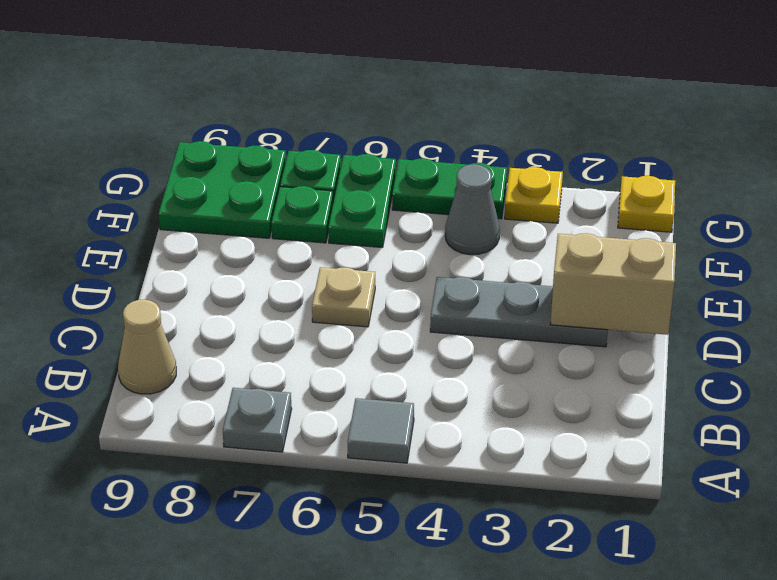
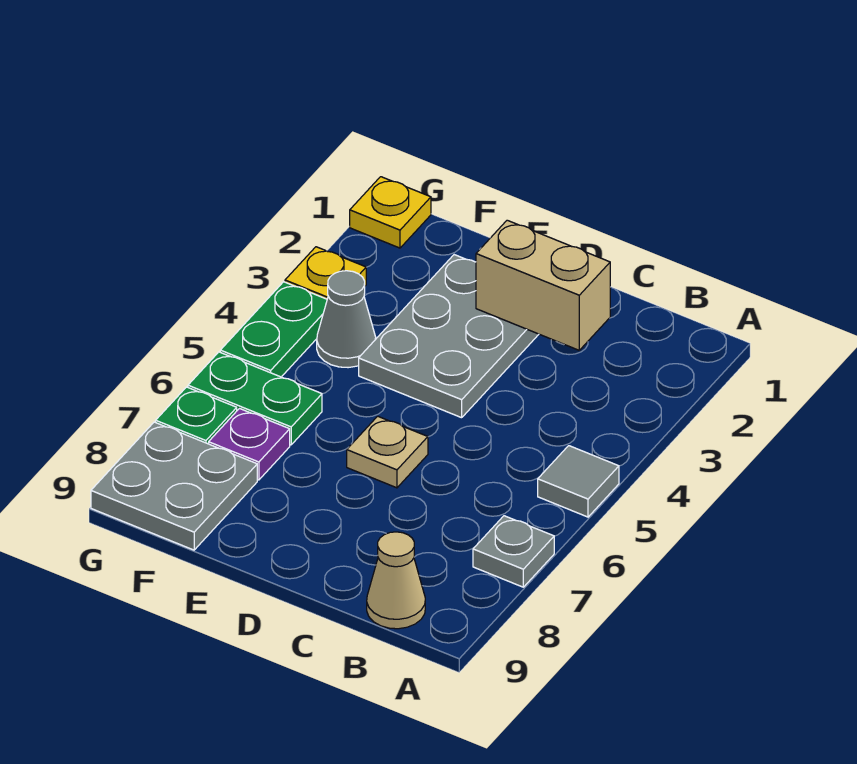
tan brick D1:D2 level 2 -> tan brick C2:D2 level 2
grey plate D2:D4 level 1 -> grey plate D2:E4 level 1
green plate F7 level 1 -> purple plate F7 level 1
green plate F8:G9 level 1 -> grey plate F8:G9 level 1

